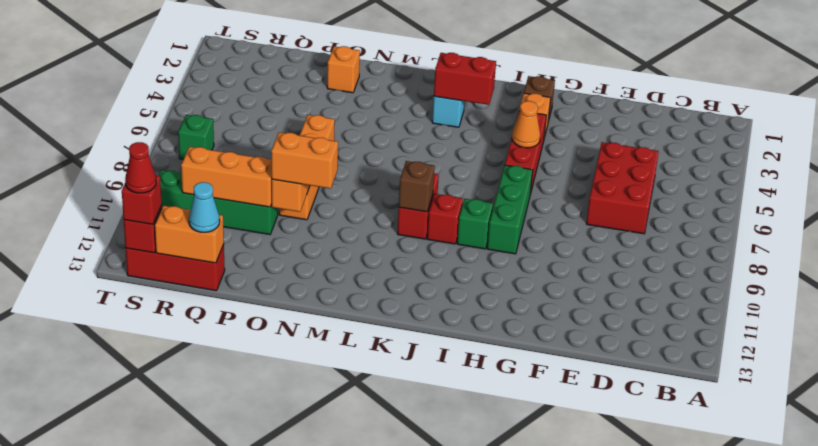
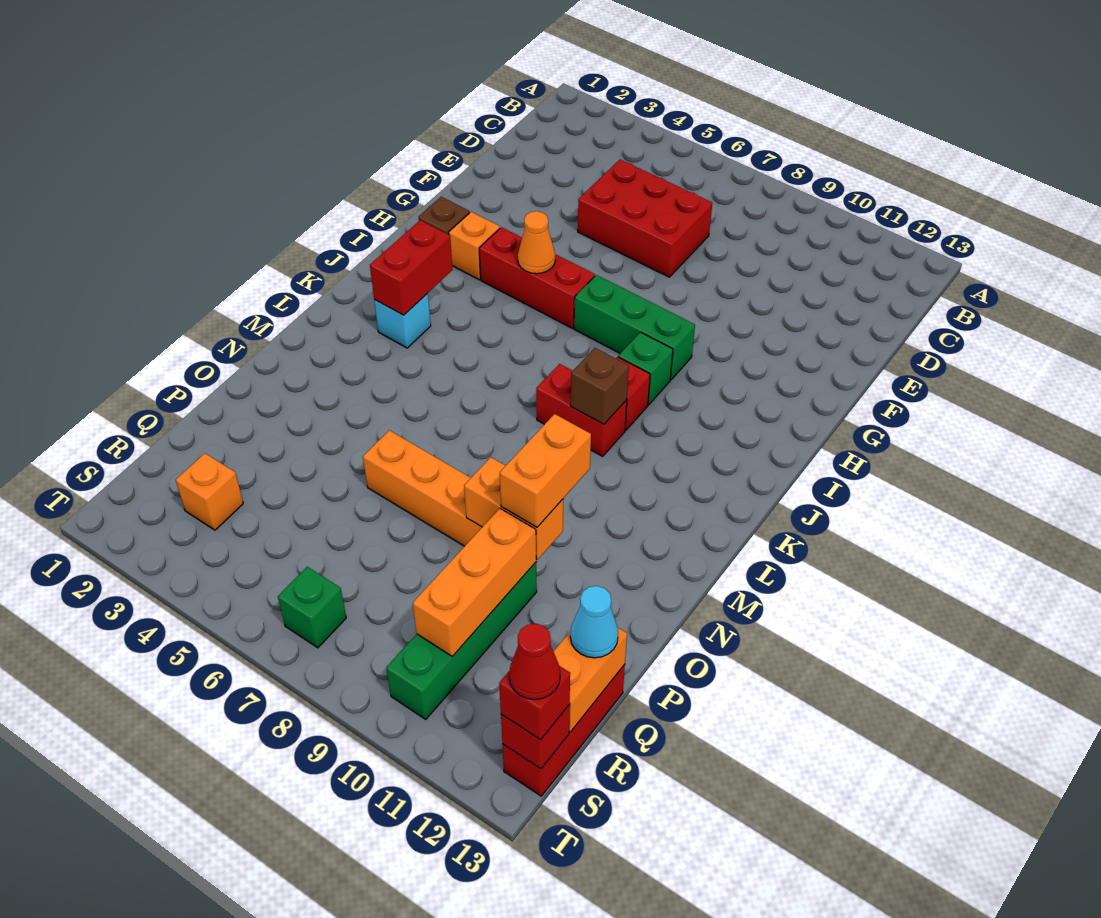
orange brick O2 level 1 -> orange brick R3 level 1

